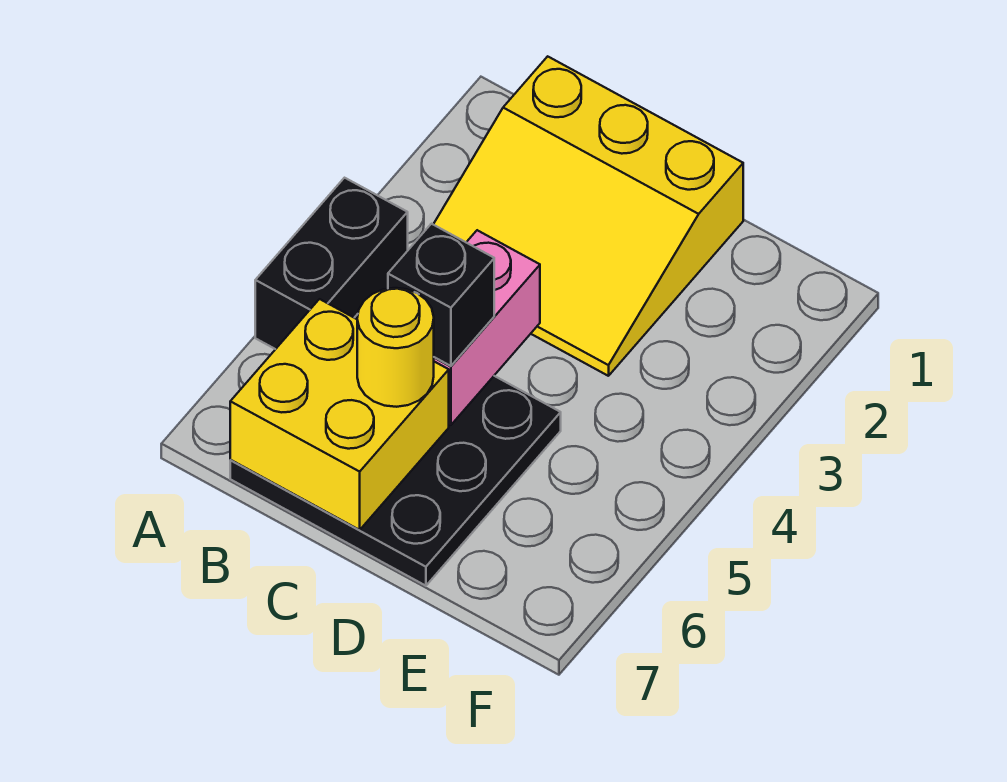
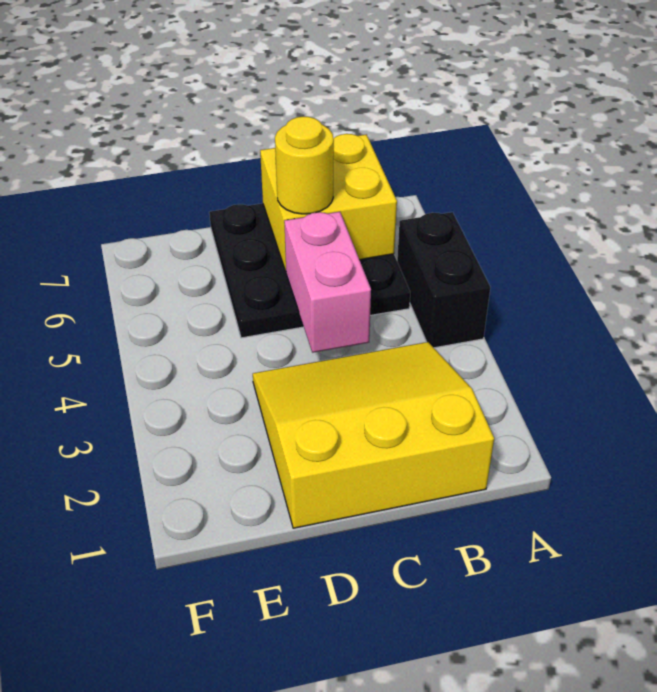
black brick C5 level 3 -> none

